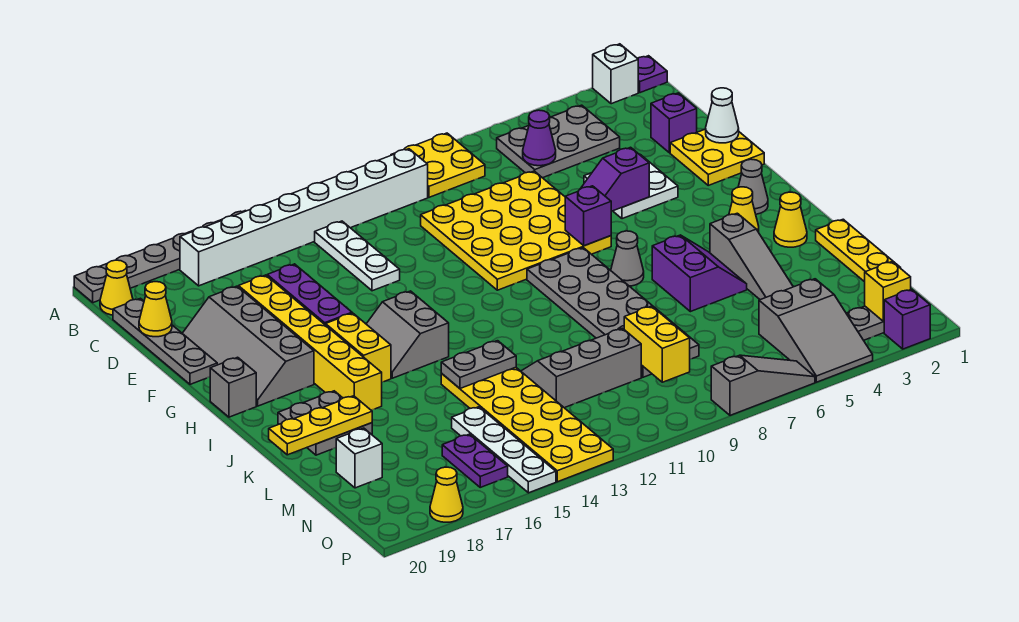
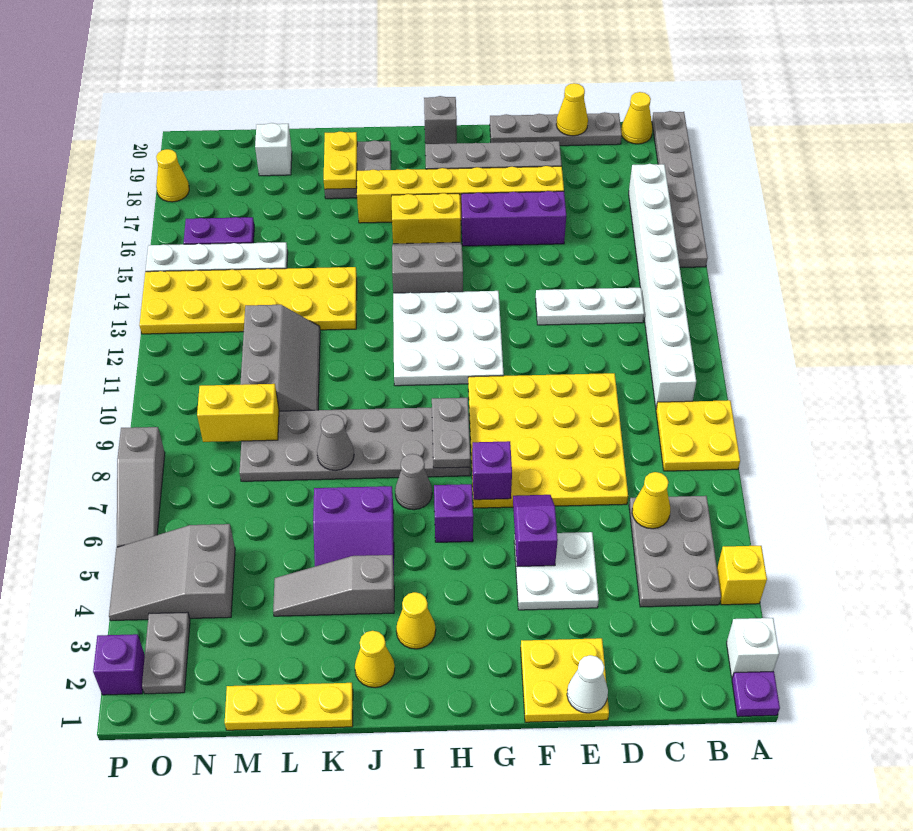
purple cone C6 level 2 -> yellow cone C6 level 2
purple brick D2 level 1 -> purple brick H6 level 1
none -> white plate G11:I13 level 1
grey cone H2 level 1 -> grey cone K8 level 2
grey plate K13:K14 level 2 -> grey plate H8:H9 level 2
yellow plate K18:K20 level 2 -> yellow plate K18:K19 level 2
yellow brick O2 level 2 -> yellow brick A4 level 1

